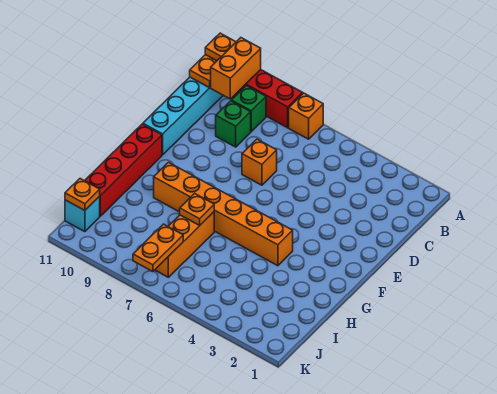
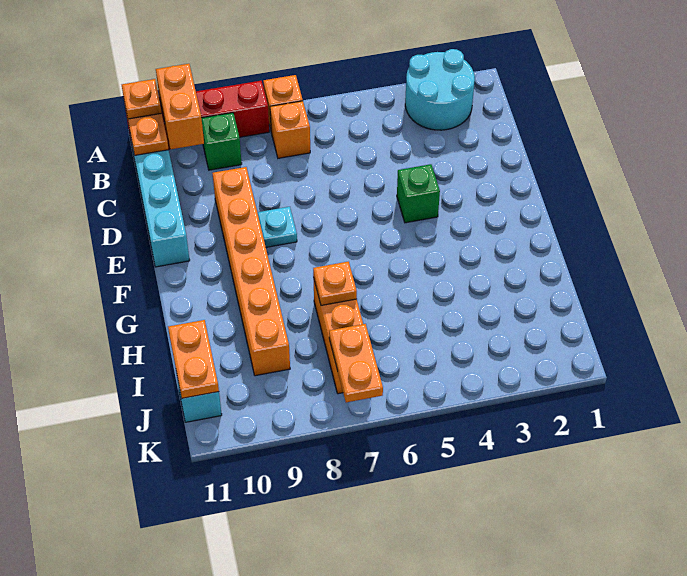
none -> cyan round brick A2:B3 level 1
green brick C9 level 1 -> green brick E4 level 1
orange brick D7 level 1 -> orange brick B7 level 1
none -> cyan plate E8 level 1
red brick F11:I11 level 1 -> none
orange brick G4:G9 level 1 -> orange brick D9:I9 level 1
orange plate J11 level 2 -> orange plate I11:J11 level 2

